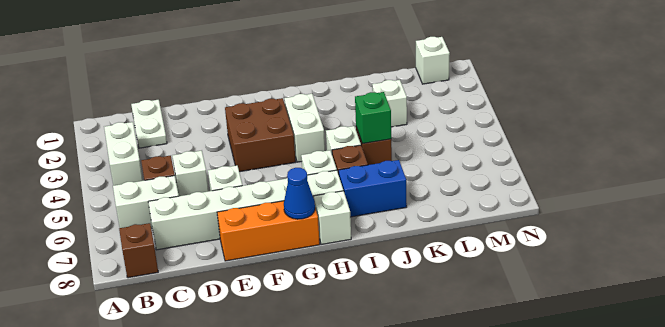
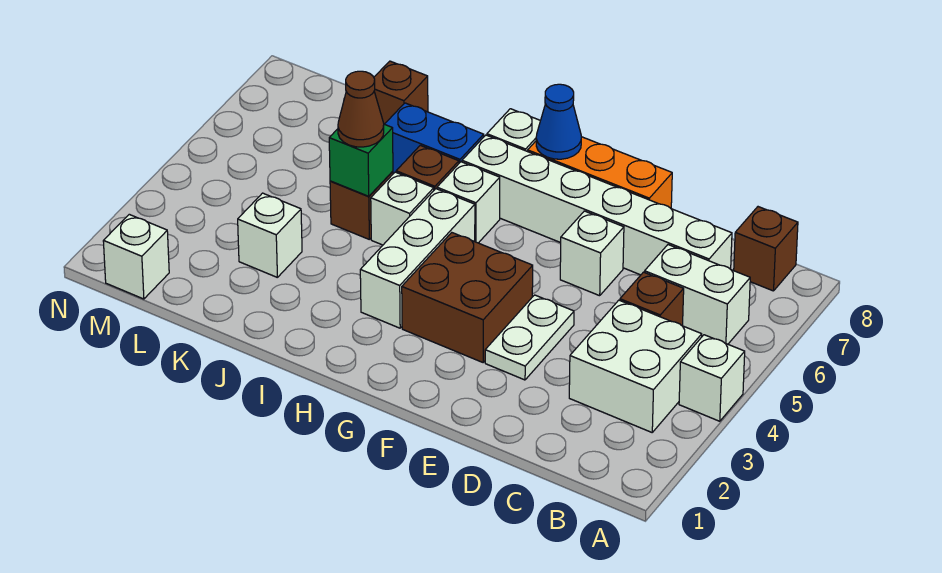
white brick B3:B4 level 1 -> white brick B3:C4 level 1
white plate C1:C2 level 1 -> white plate E3:E4 level 1
white brick D5 level 1 -> white brick A4 level 1
white brick H3:H4 level 1 -> white brick H3:H5 level 1
none -> brown cone J5 level 3
none -> brown brick K8 level 1

